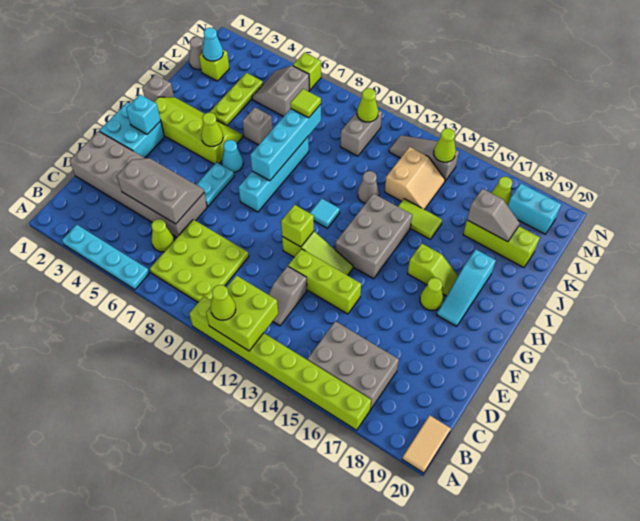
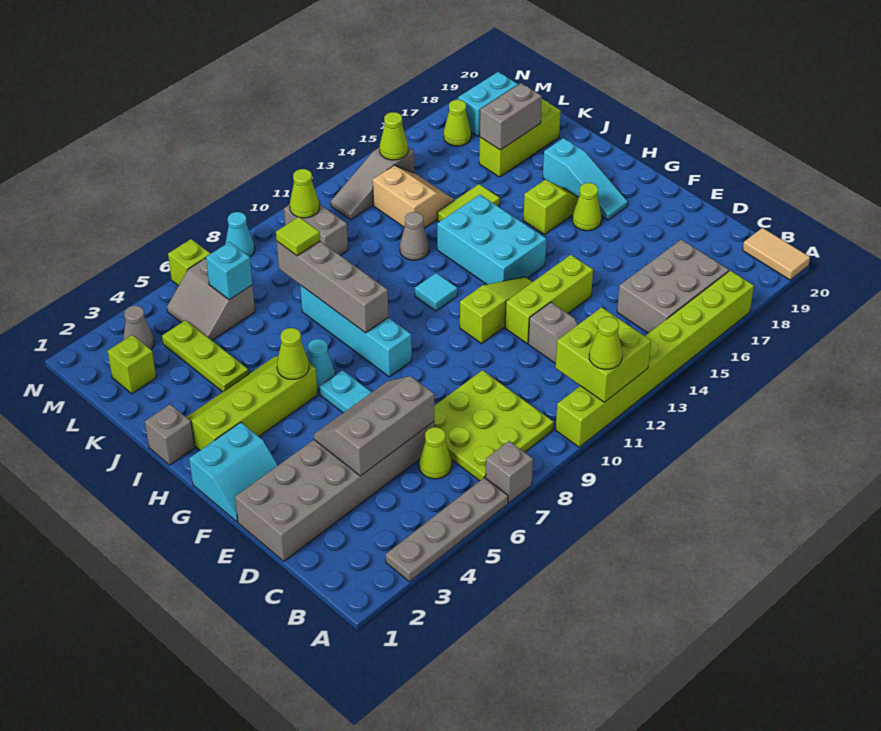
cyan plate A3:A6 level 1 -> grey plate A3:A6 level 1
cyan brick F1:G2 level 1 -> cyan slope F1:G2 level 1 top G
lime brick F11 level 2 -> none
cyan brick G2 level 2 -> cyan brick L6 level 2
grey brick G13:I14 level 1 -> cyan brick G13:I14 level 1
cyan brick H8:K8 level 2 -> grey brick H8:K8 level 2
grey brick J6 level 1 -> grey brick A7 level 1
grey slope K17:K18 level 2 top 17 -> grey brick K17:K18 level 2
grey cone L1 level 1 -> grey cone M3 level 1
cyan cone L2 level 2 -> cyan cone N8 level 1

